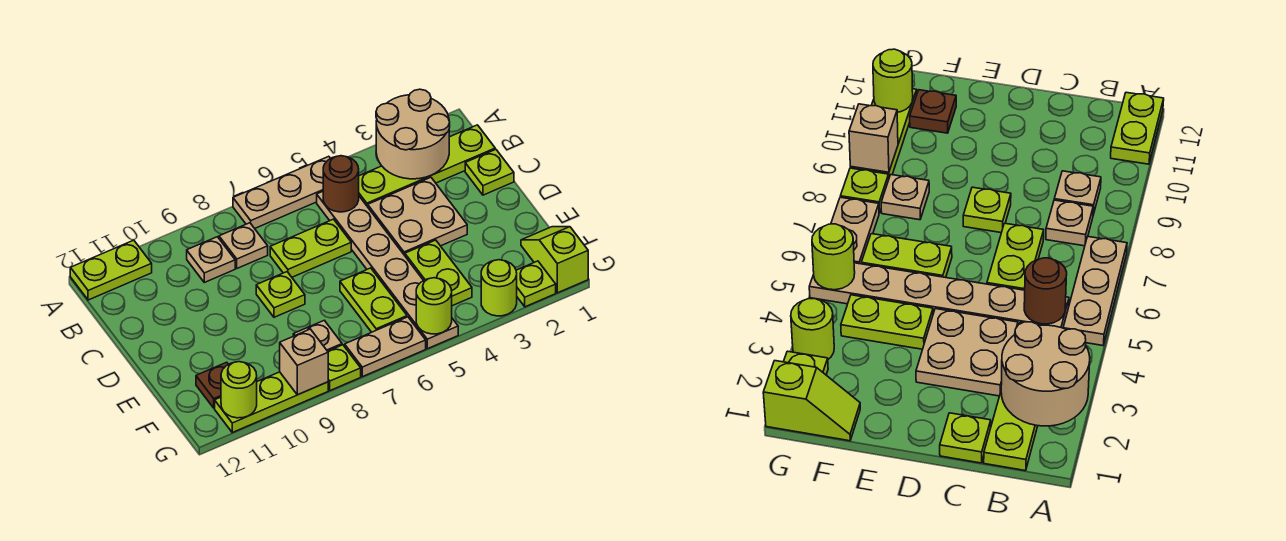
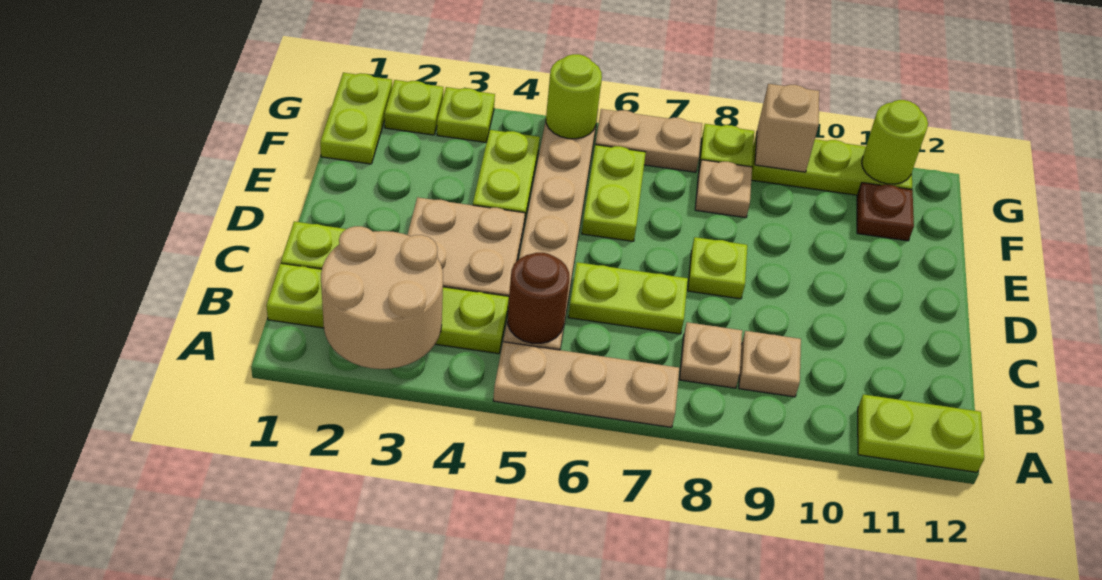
lime slope F1:G1 level 1 top G -> lime plate F1:G1 level 1
lime round brick G3 level 1 -> lime plate G3 level 1

